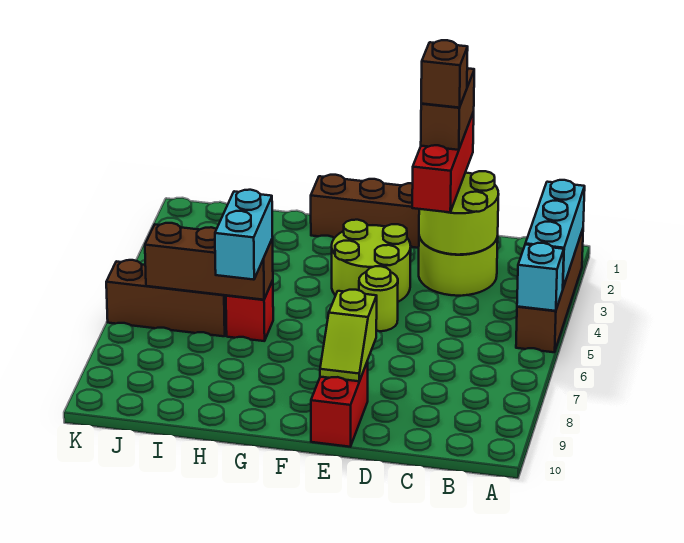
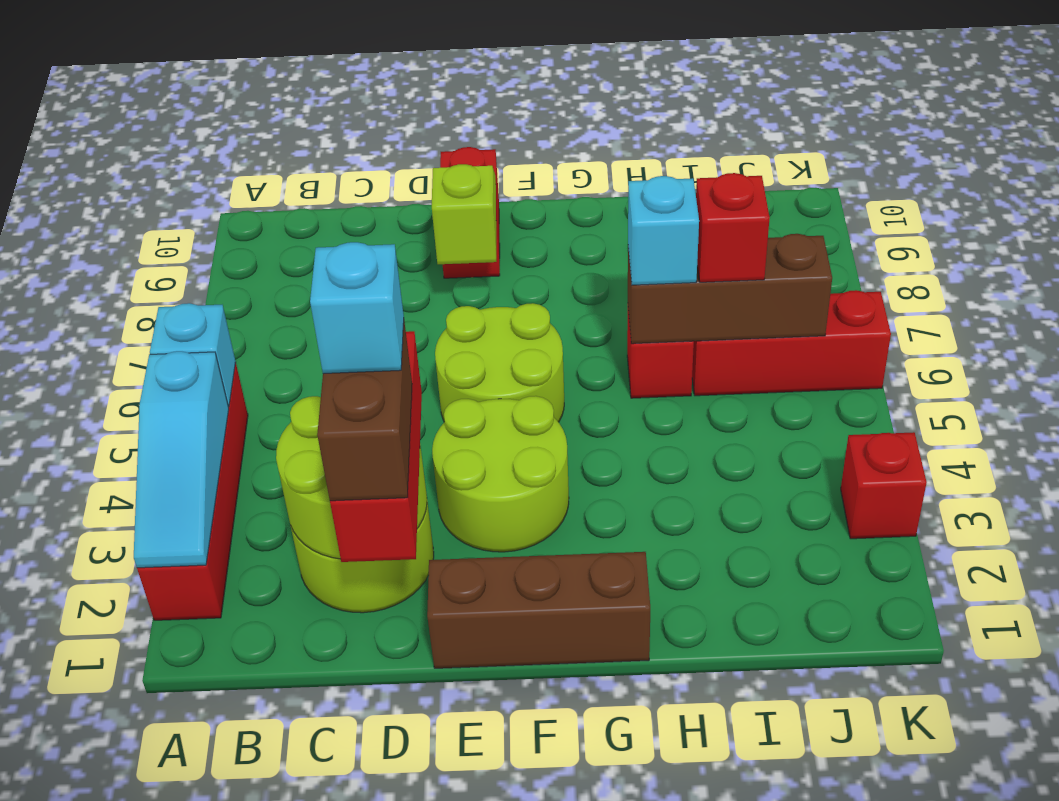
brown brick A2:A5 level 1 -> red brick A2:A5 level 1
cyan brick A2:A4 level 2 -> cyan slope A2:A4 level 2 top 4
brown brick D2 level 5 -> cyan brick D2 level 5
lime round brick E5 level 1 -> lime round brick E5:F6 level 1
cyan brick H6:H7 level 3 -> cyan brick H6 level 3
brown brick I6:K6 level 1 -> red brick I6:K6 level 1
none -> red brick I6 level 3
none -> red brick K3 level 1

